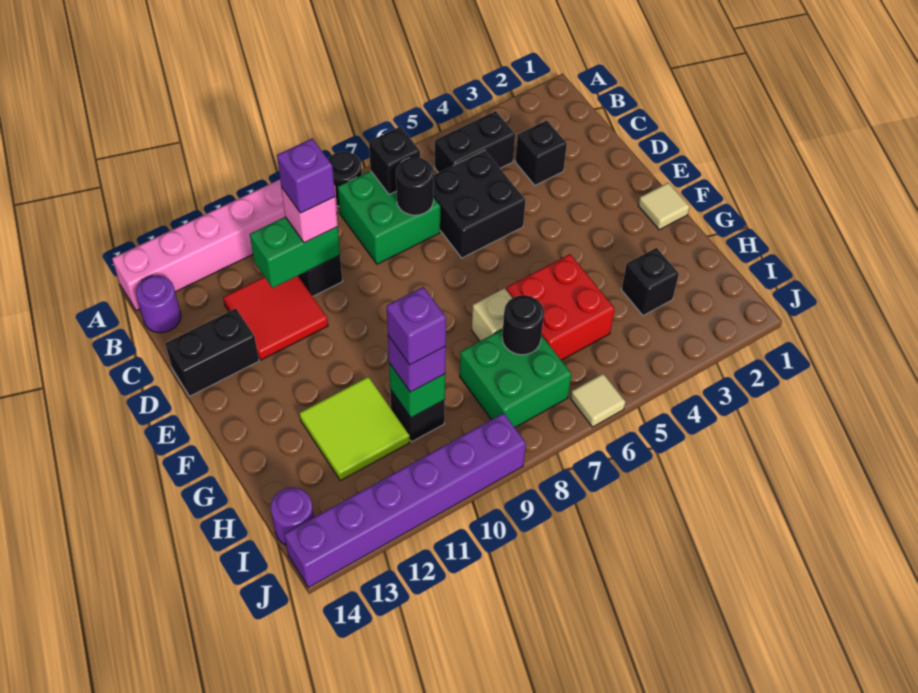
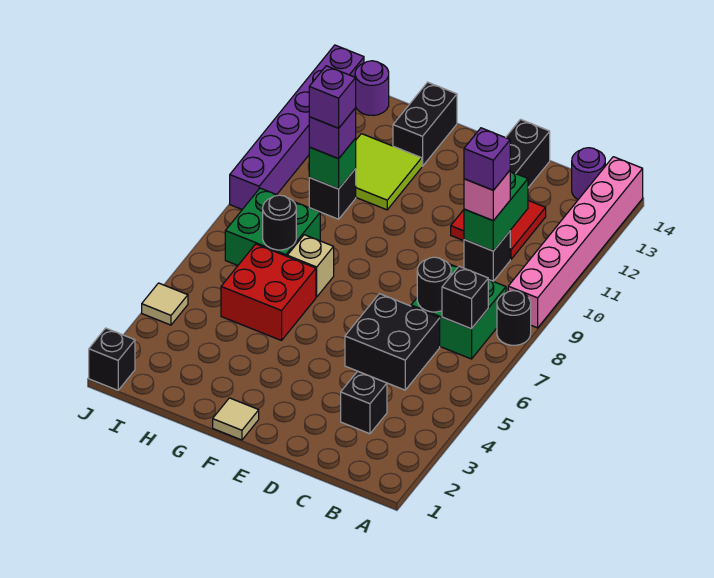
black brick B4:B5 level 1 -> black brick G13:G14 level 1
black brick H3 level 1 -> black brick J1 level 1
tan tile J6 level 1 -> tan tile J4 level 1

